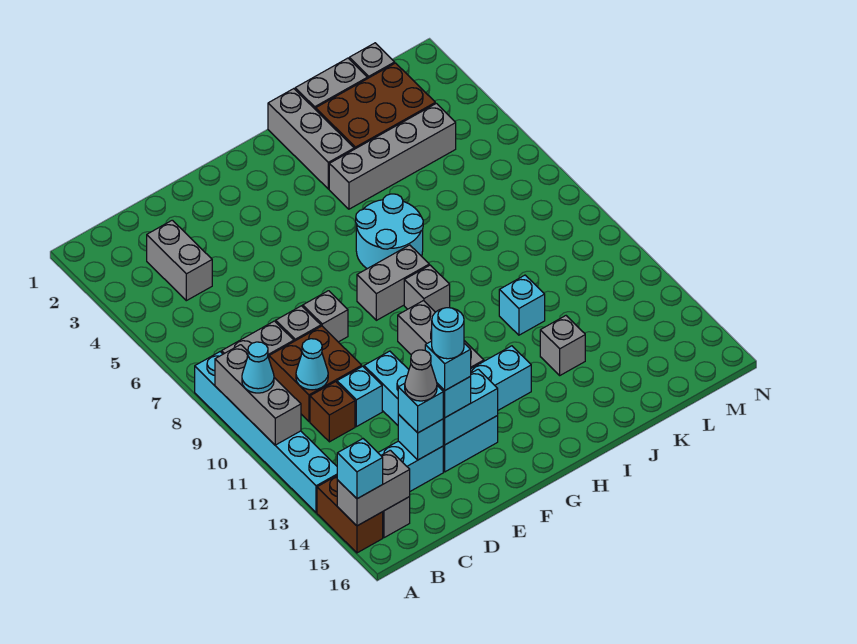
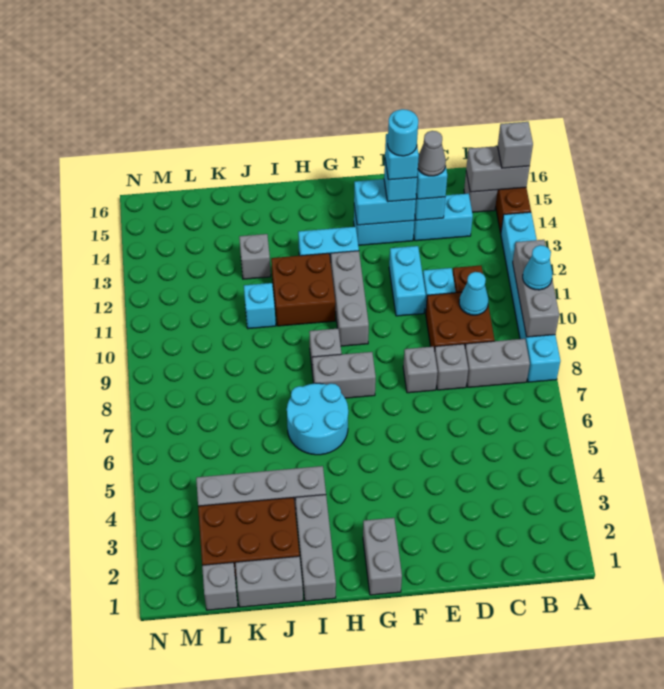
cyan brick A15 level 3 -> grey brick A15 level 3
grey brick C3:C4 level 1 -> grey brick G1:G2 level 1
none -> brown brick H11:I12 level 1

